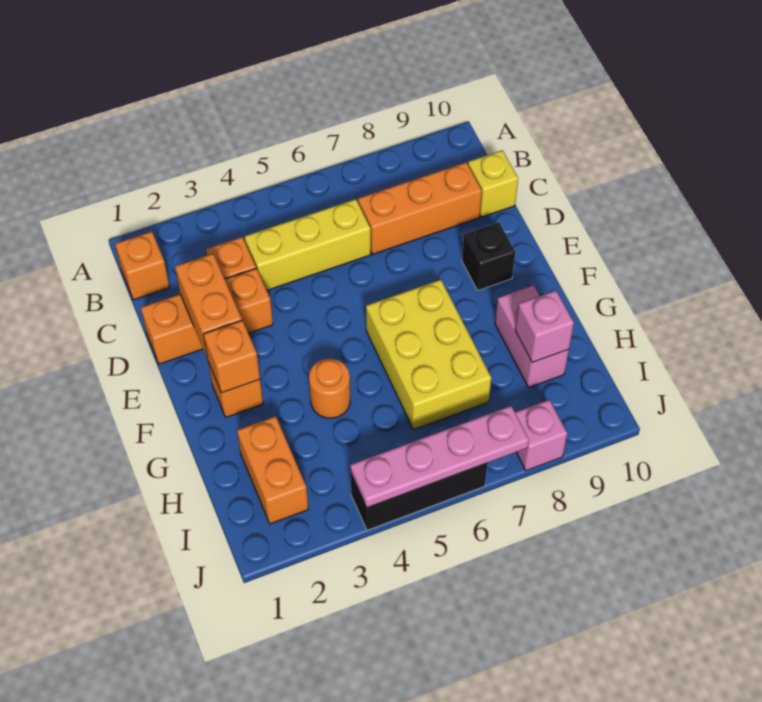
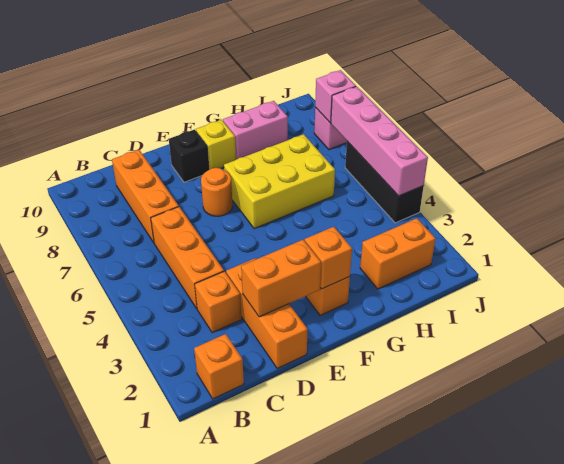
yellow brick C4:C6 level 1 -> orange brick C4:C6 level 1
yellow brick C10 level 1 -> yellow brick F9 level 1
orange round brick G4 level 1 -> orange round brick E7 level 1
pink brick H9 level 2 -> pink brick J8 level 2
pink plate J4:J7 level 2 -> pink brick J4:J7 level 2

